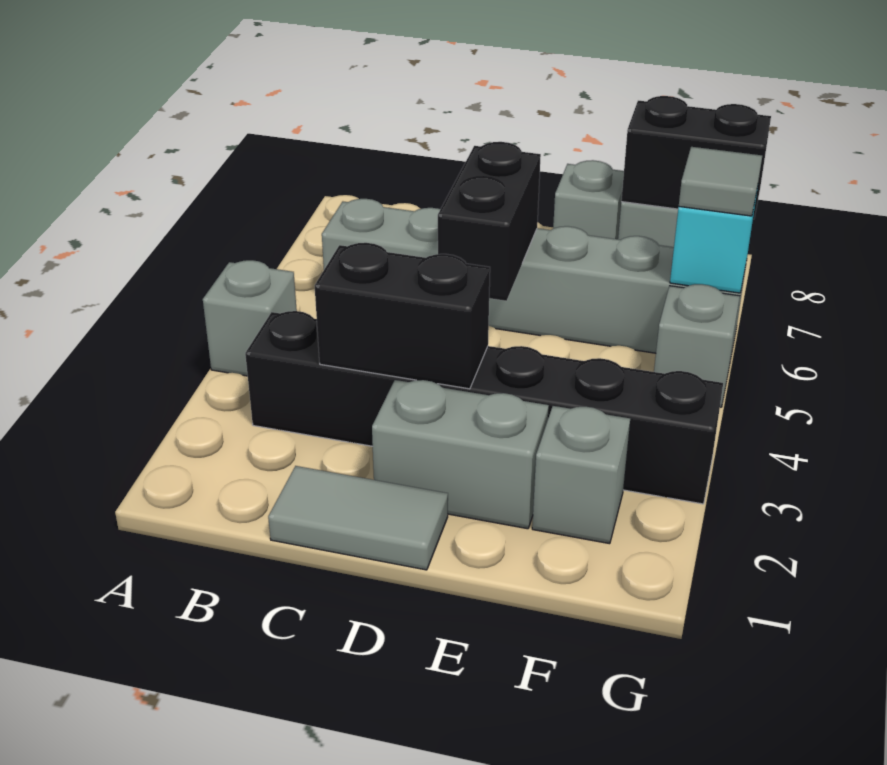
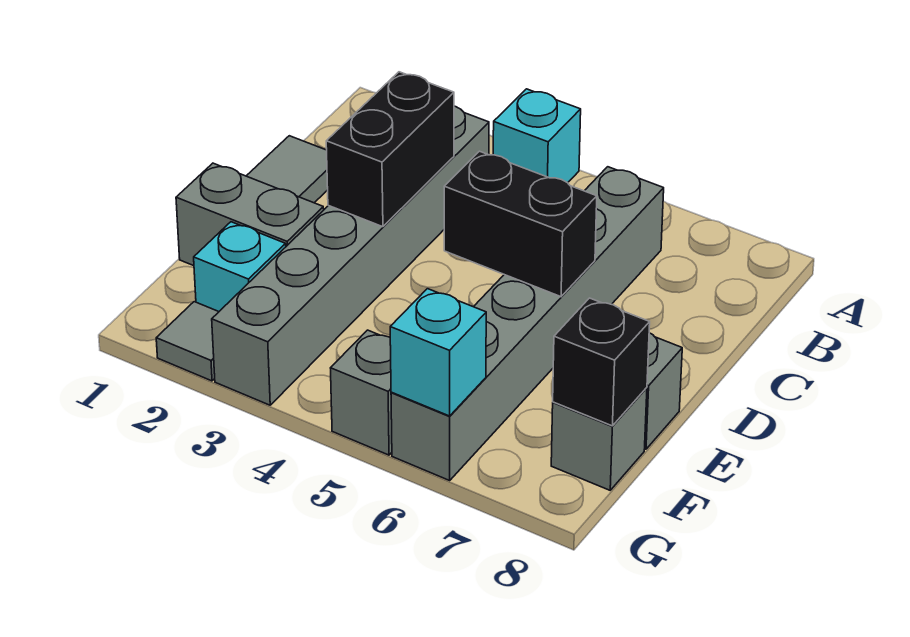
grey brick A4 level 1 -> cyan brick A4 level 1
black brick B3:G3 level 1 -> grey brick B3:G3 level 1
grey brick D2:E2 level 1 -> grey brick E1:E2 level 1
grey brick F2 level 1 -> cyan brick F2 level 1
black brick F8:G8 level 2 -> black brick F8 level 2
grey tile G6 level 3 -> grey tile G2 level 1

